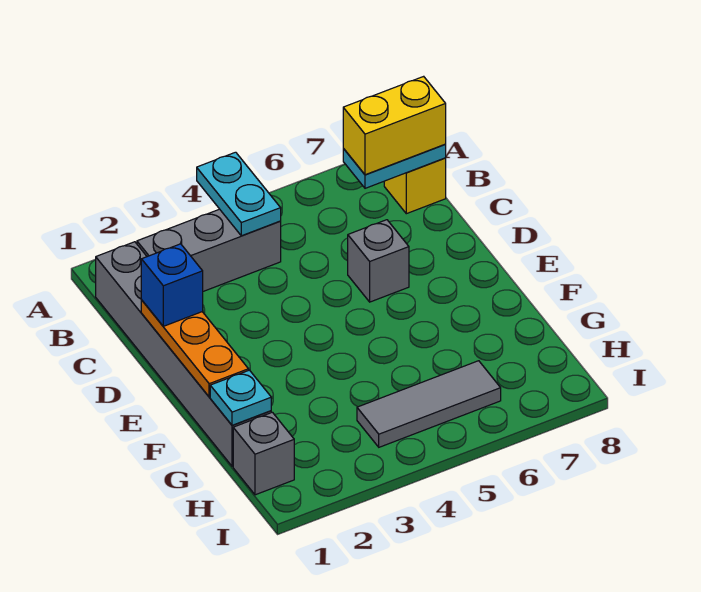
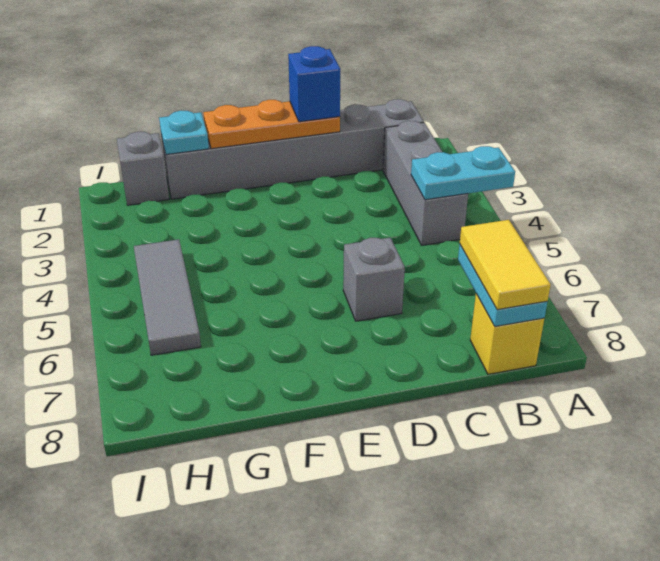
yellow brick B7:B8 level 3 -> yellow tile B7:B8 level 3

